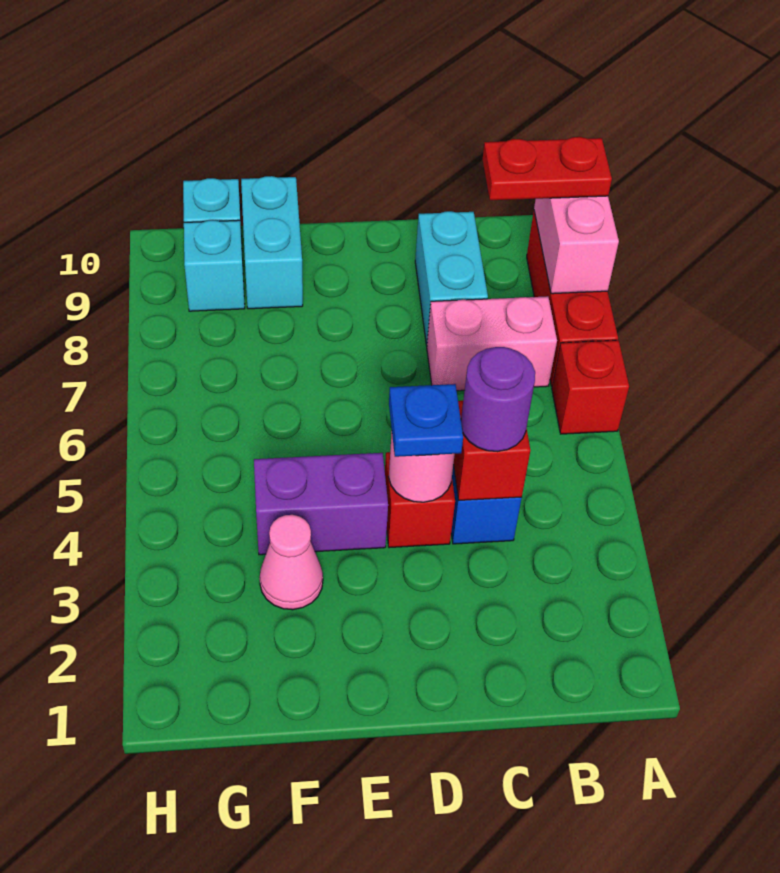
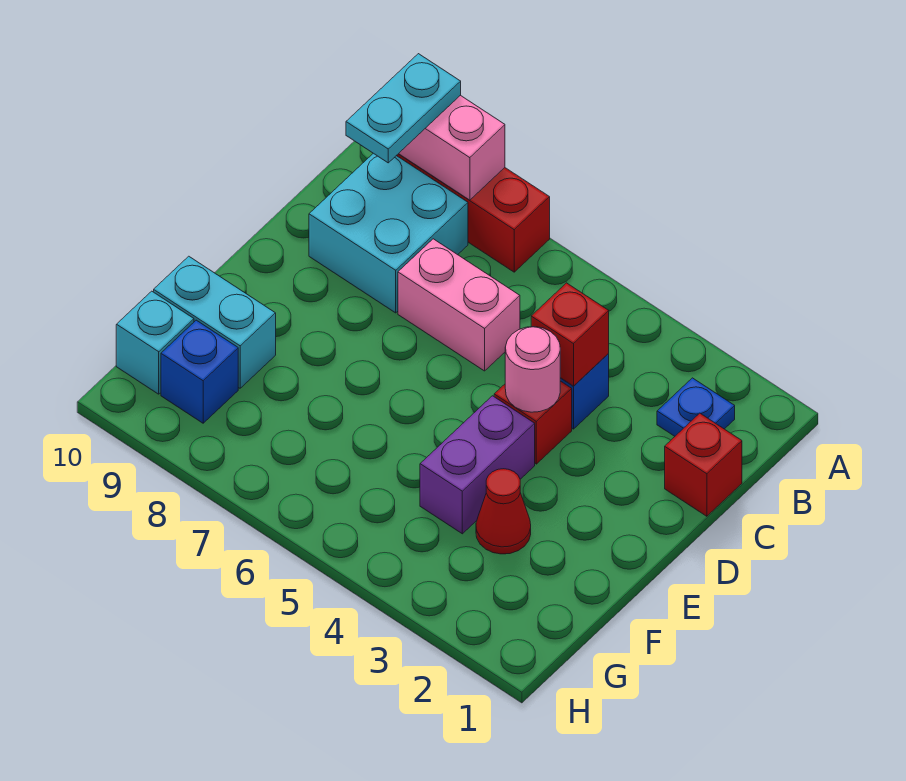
red brick A6 level 1 -> red brick C1 level 1
red plate A9:B9 level 3 -> cyan plate A9:B9 level 3
pink brick B7:C7 level 1 -> pink brick C6:C7 level 1
purple round brick C4 level 3 -> none
cyan brick C8:C9 level 1 -> cyan brick B8:C9 level 1
blue plate D4 level 3 -> blue plate B2 level 1
pink cone F3 level 1 -> red cone F3 level 1
cyan brick G9 level 1 -> blue brick G9 level 1

